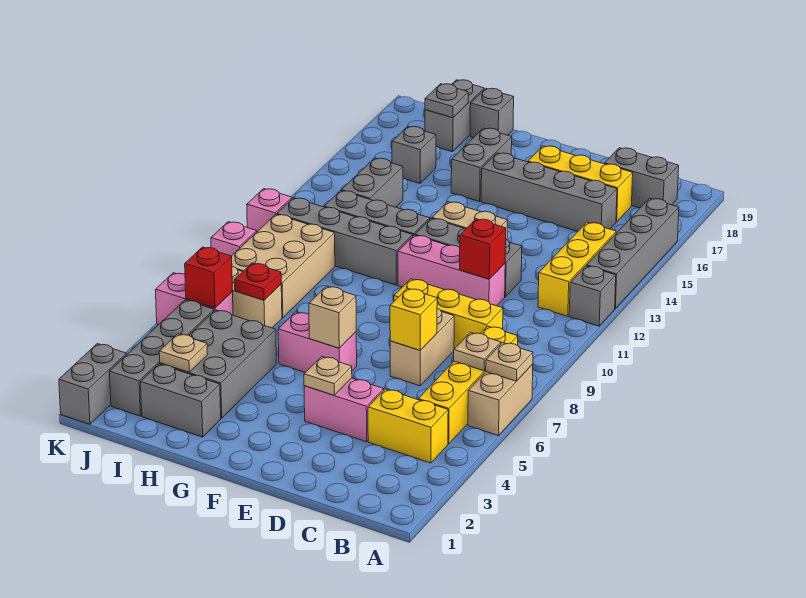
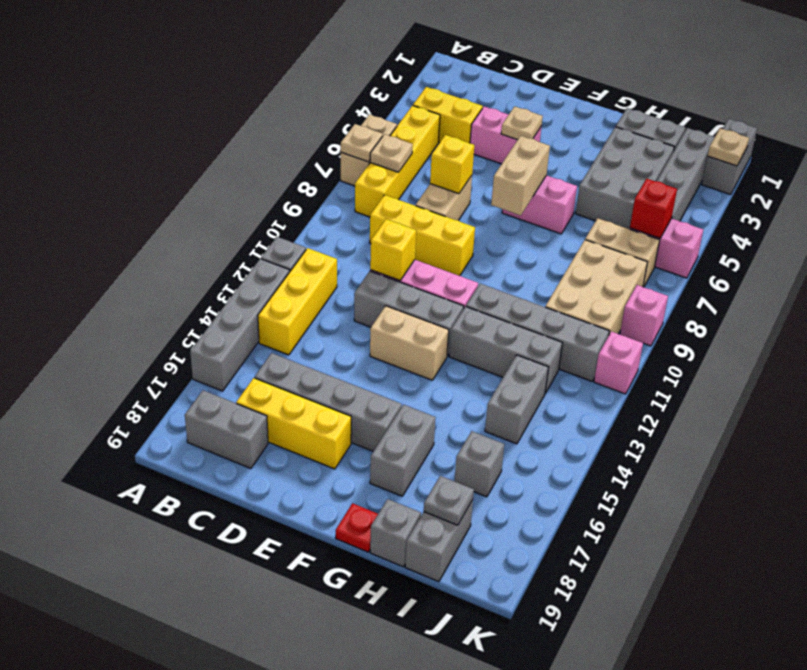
red brick D11 level 2 -> yellow brick D11 level 2
tan brick F6 level 2 -> tan brick F6:F7 level 2
tan plate I3 level 2 -> tan plate K2 level 2
red plate I7 level 2 -> red plate G19 level 1

